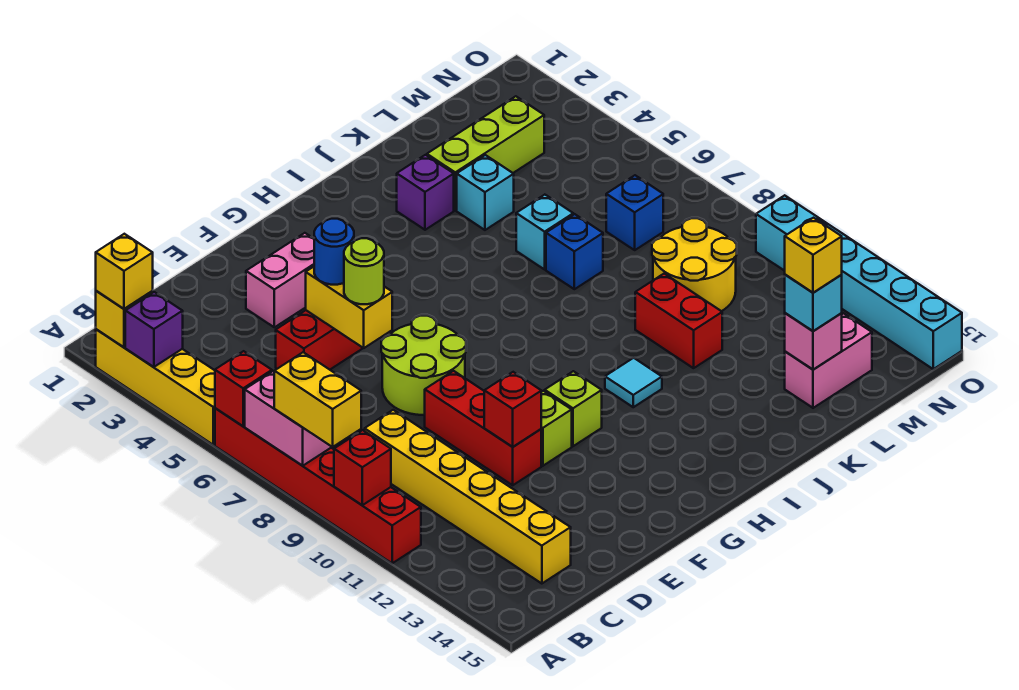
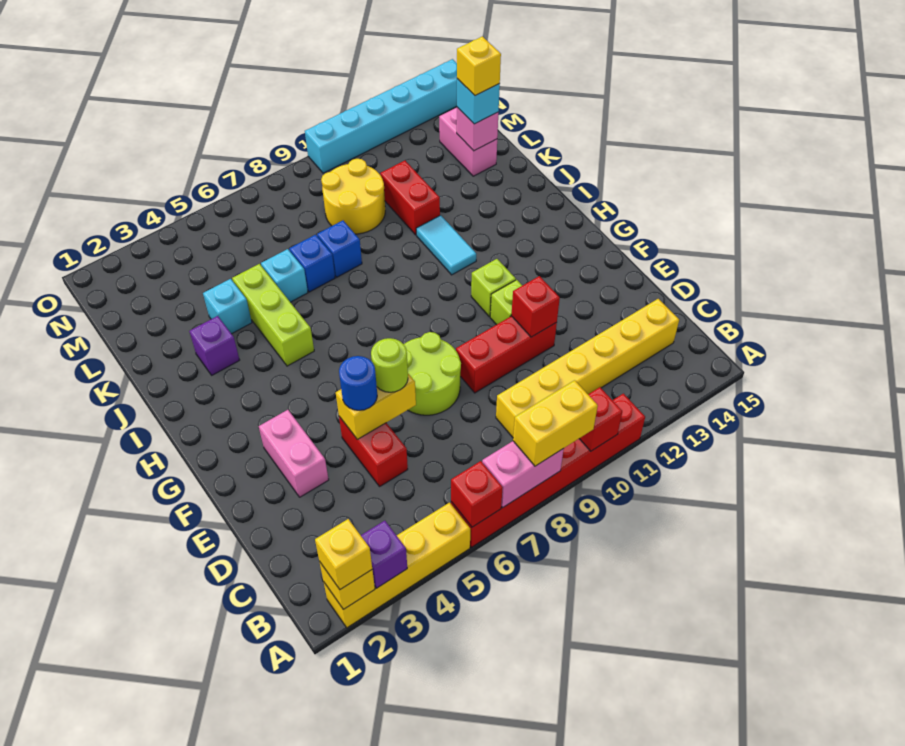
cyan tile I11 level 1 -> cyan tile I11:J11 level 1
lime brick K3:M3 level 1 -> lime brick I5:K5 level 1
red brick K10:K11 level 1 -> red brick K11:L11 level 1
blue brick M7 level 1 -> blue brick K8 level 1

